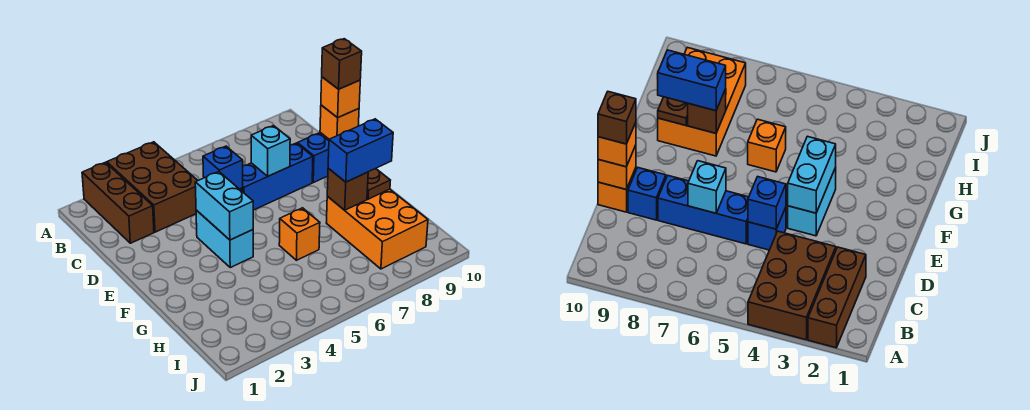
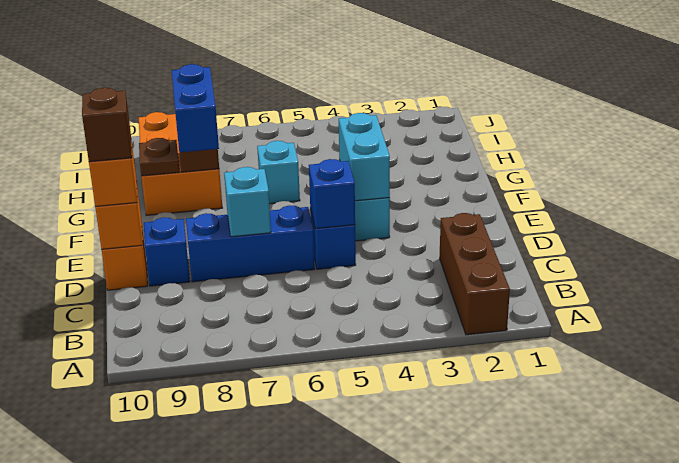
brown brick A3:C4 level 1 -> none
orange brick G6 level 1 -> cyan brick G6 level 1
blue brick G8:G9 level 3 -> blue brick F8:G8 level 3

